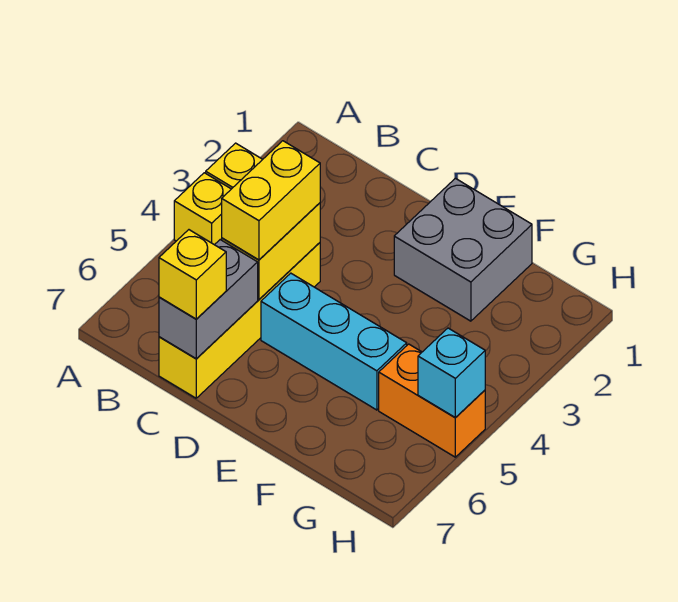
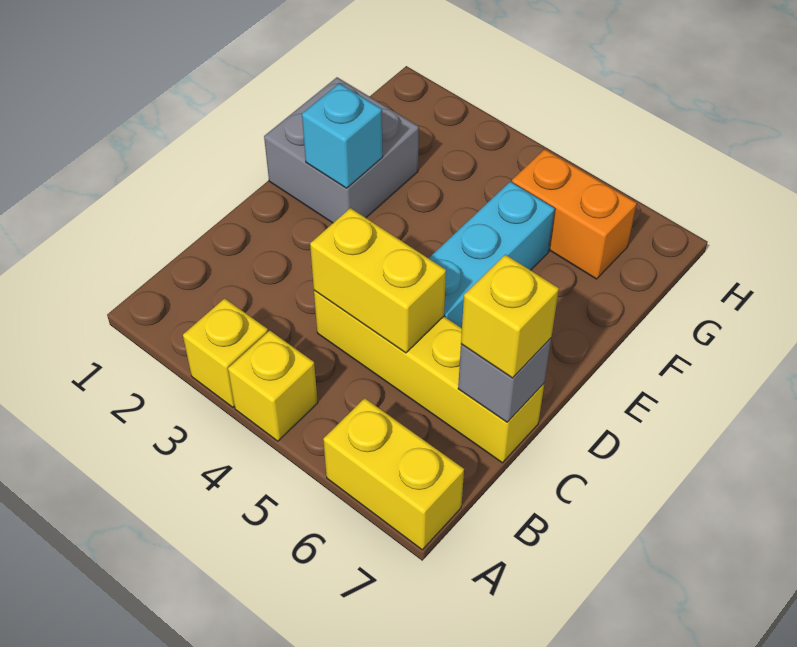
yellow brick C4:C5 level 3 -> yellow brick A6:A7 level 1
grey brick C6:C7 level 2 -> grey brick C7 level 2
orange brick G5:H5 level 1 -> orange brick G5:G6 level 1
cyan brick H5 level 2 -> cyan brick E2 level 2

